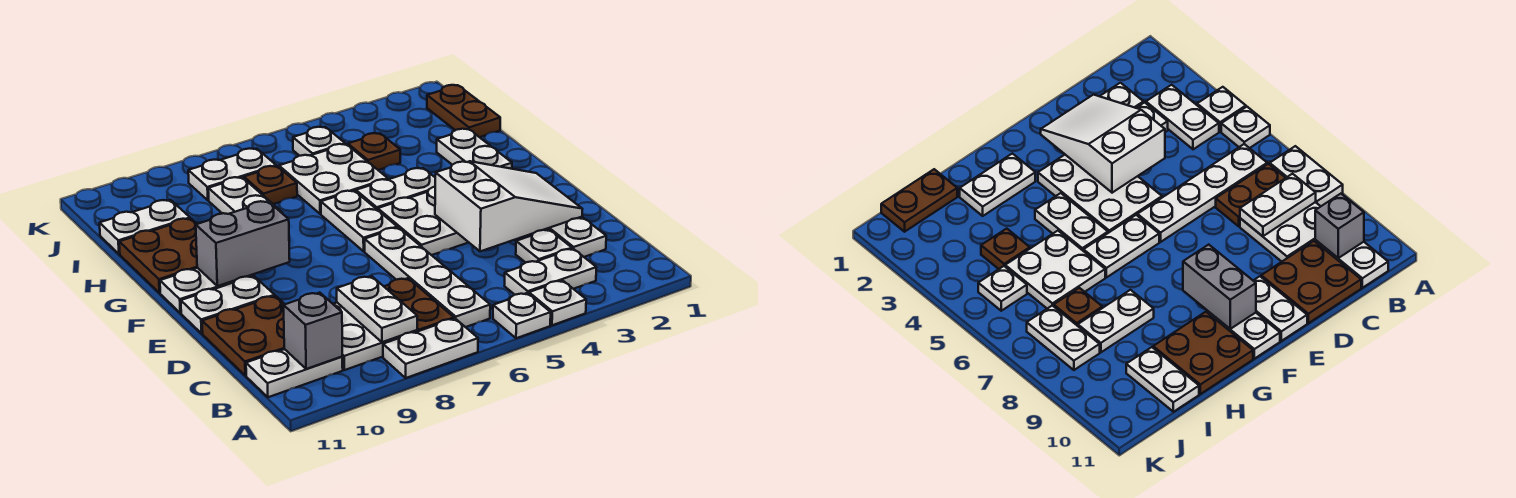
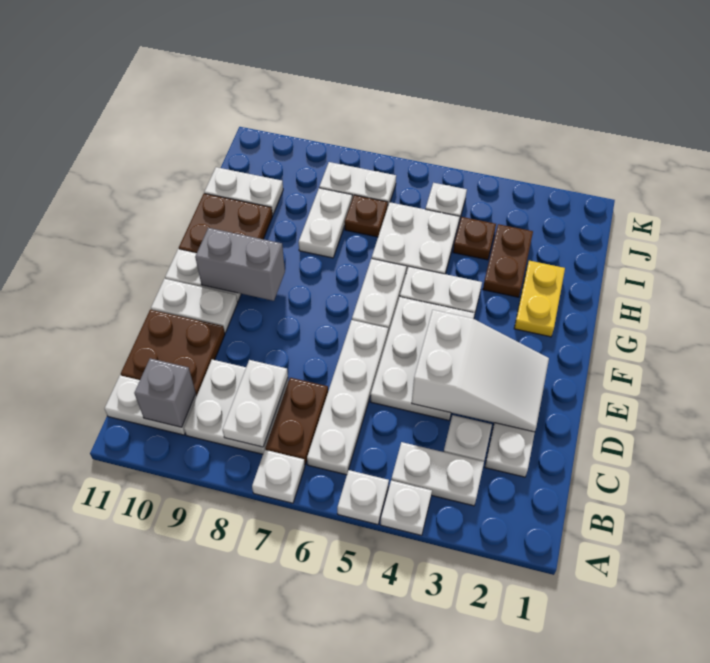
white plate A7:A8 level 1 -> white plate A7 level 1
white plate E3:F5 level 1 -> white plate D4:F5 level 1
white plate G2:H2 level 1 -> yellow plate G2:H2 level 1
brown plate I1:J1 level 1 -> brown plate H3:I3 level 1

